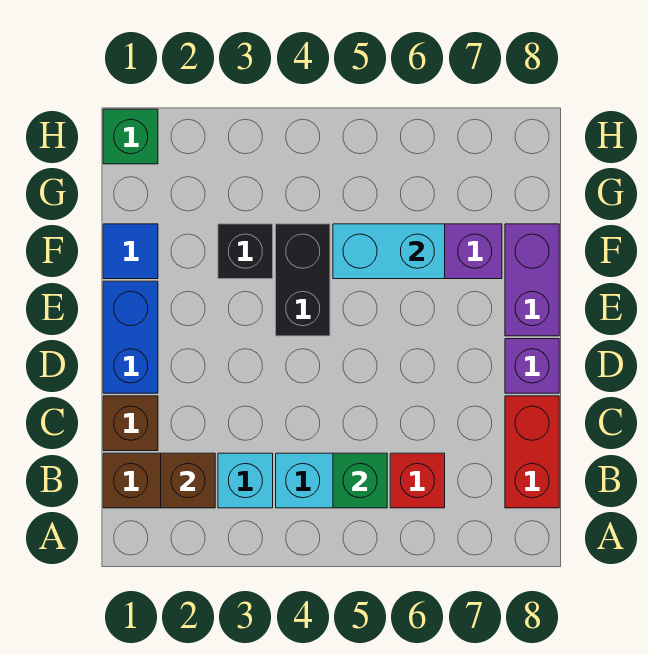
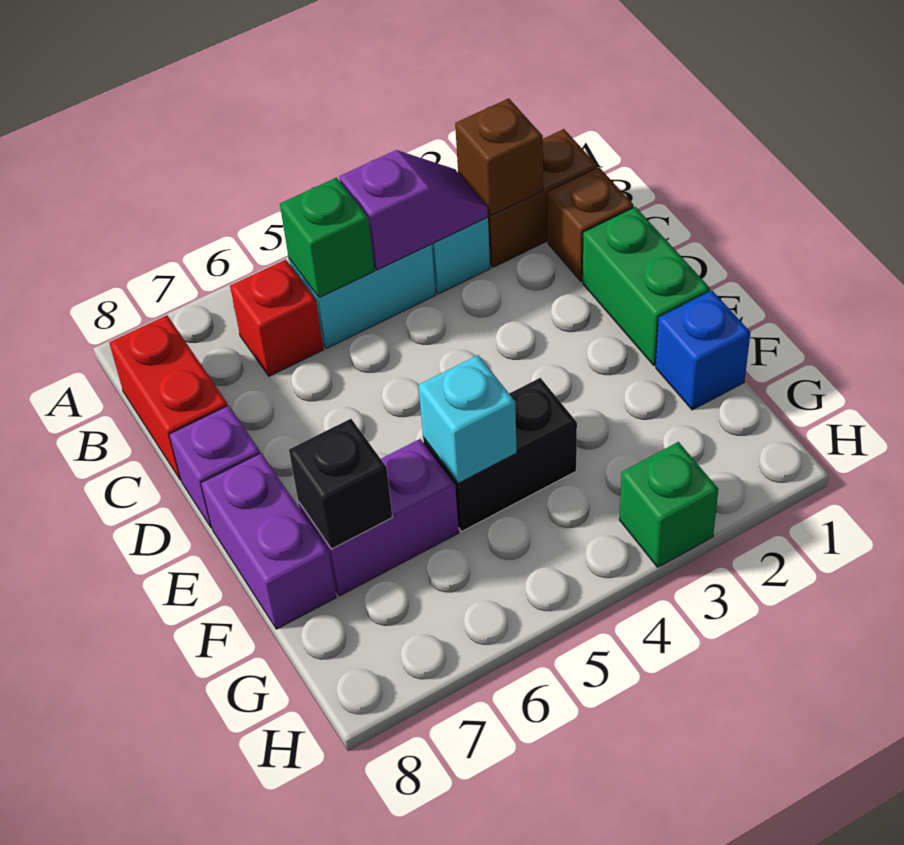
none -> purple slope B3:B4 level 2 top 4
blue brick D1:E1 level 1 -> green brick D1:E1 level 1
black brick E4:F4 level 1 -> black brick F4:F5 level 1
blue tile F1 level 1 -> blue brick F1 level 1
black brick F3 level 1 -> black brick F7 level 2
cyan brick F5:F6 level 2 -> cyan brick F5 level 2
green brick H1 level 1 -> green brick H3 level 1

